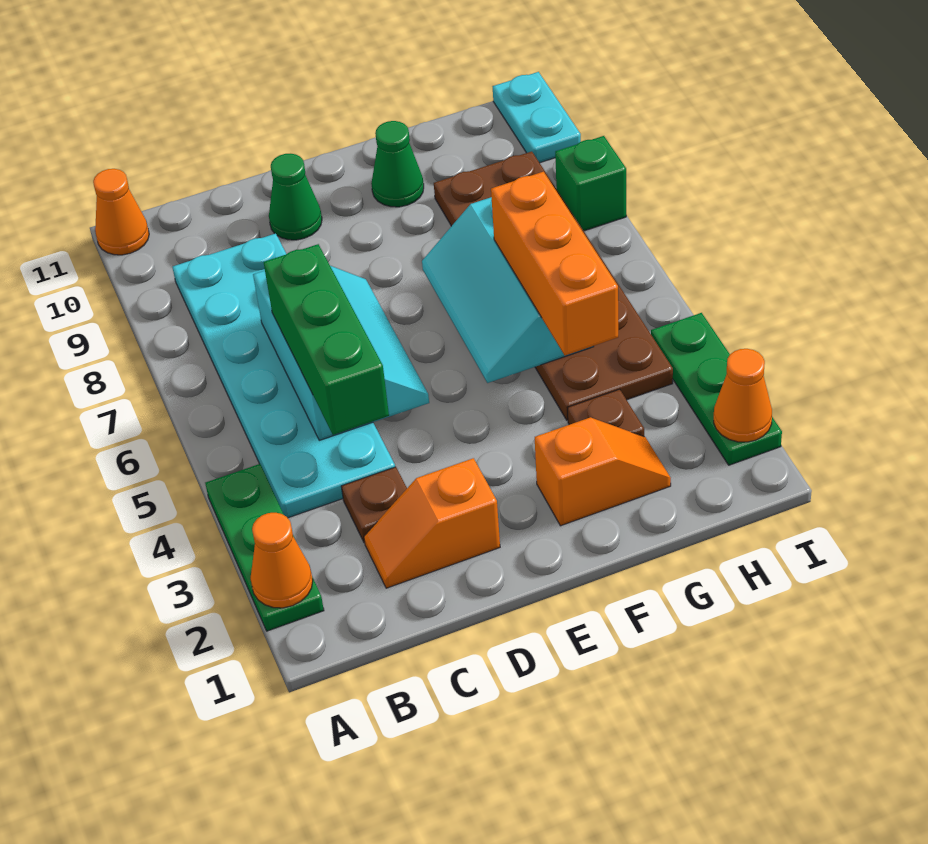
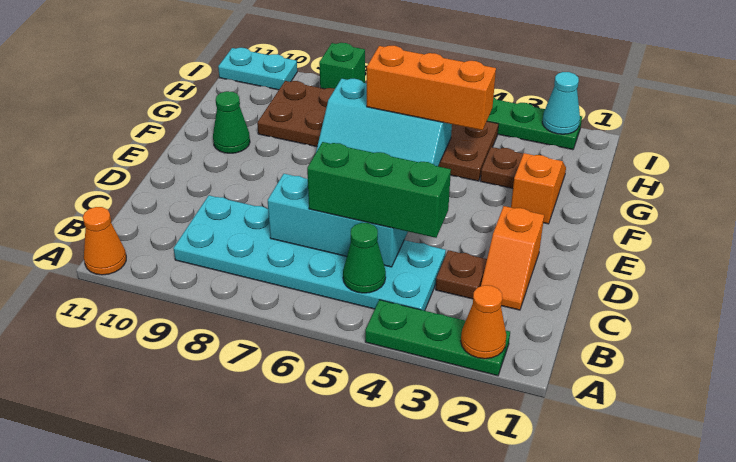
green cone D10 level 1 -> green cone B5 level 2
orange cone I2 level 2 -> cyan cone I2 level 2

